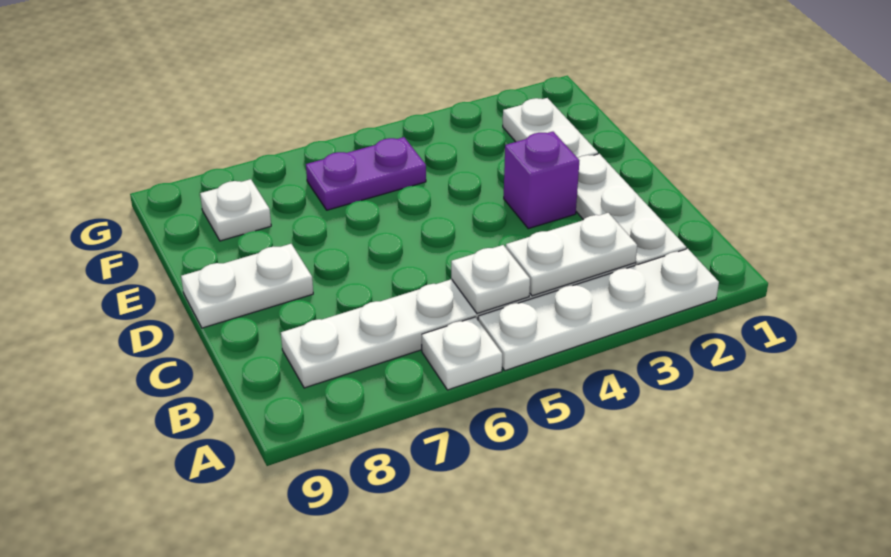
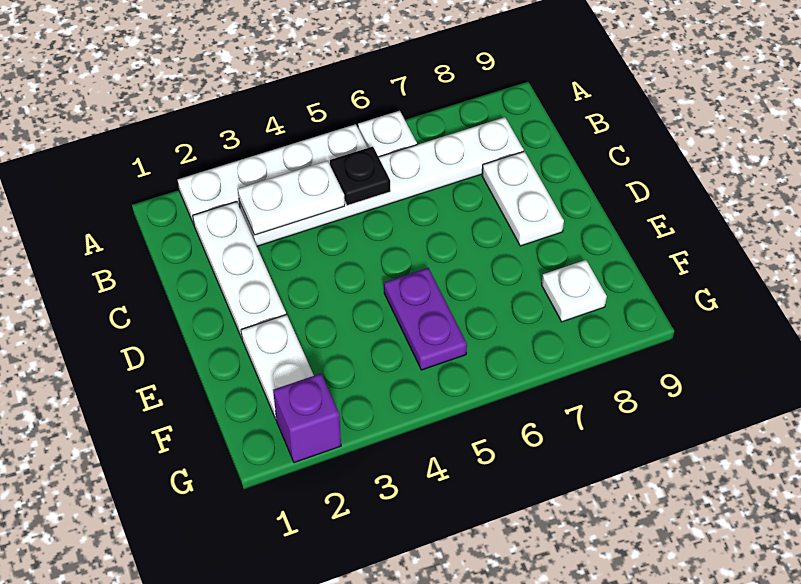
white plate B5 level 2 -> black plate B5 level 2
purple brick D3 level 1 -> purple brick G2 level 1
white plate D8:D9 level 1 -> white plate C8:D8 level 1
purple plate F5:F6 level 1 -> purple plate E5:F5 level 1

